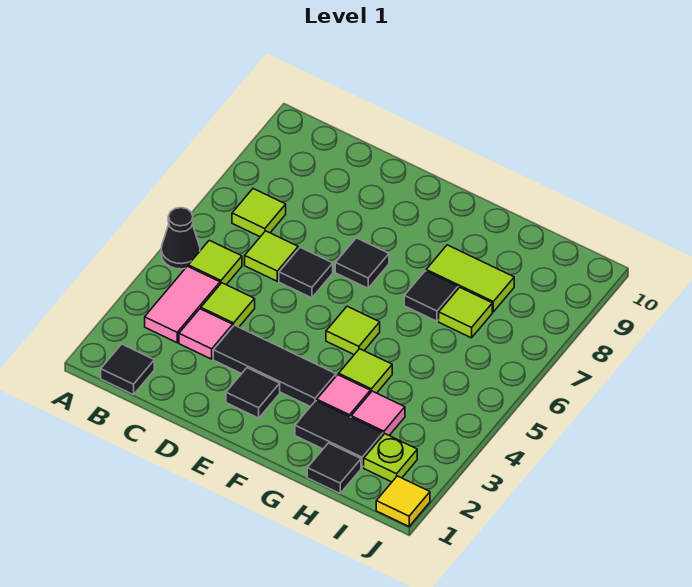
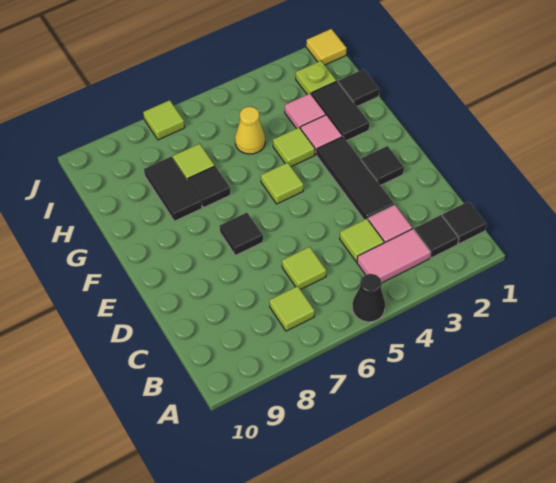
lime tile B5 level 1 -> lime tile J7 level 1
black tile D6 level 1 -> black tile B2 level 1
lime tile G8:H8 level 1 -> black tile G8:H8 level 1
none -> yellow cone H5 level 1

